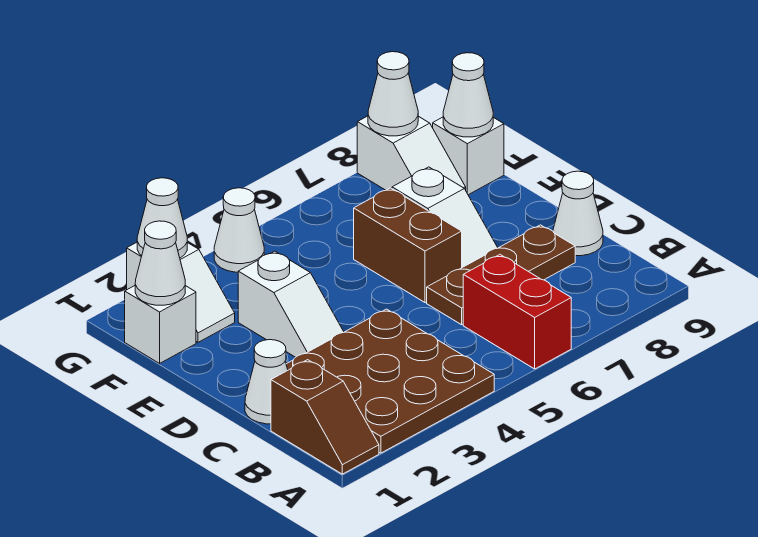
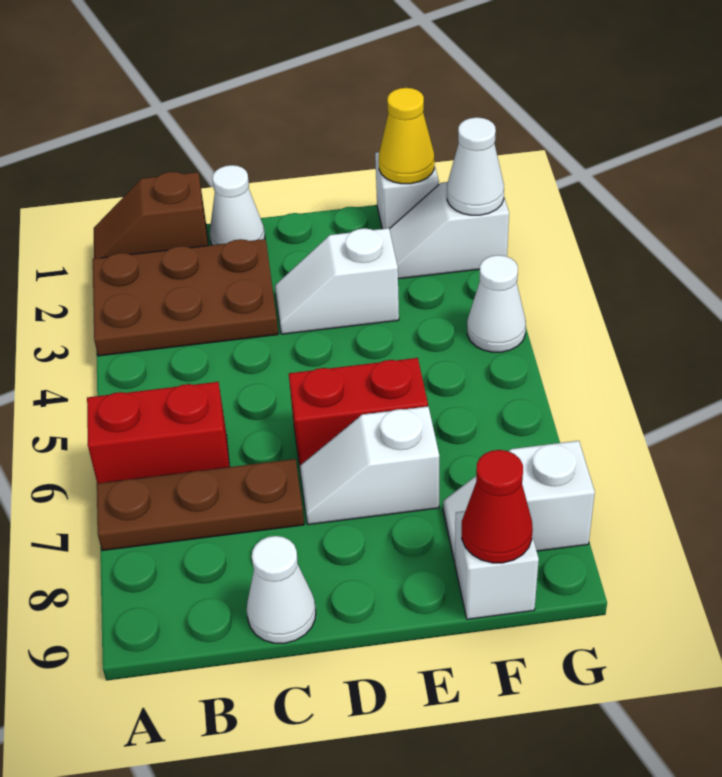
brown plate A2:C4 level 1 -> brown plate A2:C3 level 1
brown plate C6:C8 level 1 -> brown plate A7:C7 level 1
brown brick D6:E6 level 1 -> red brick D6:E6 level 1
white cone F1 level 2 -> yellow cone F1 level 2
white cone F9 level 2 -> red cone F9 level 2
white cone G8 level 2 -> none

